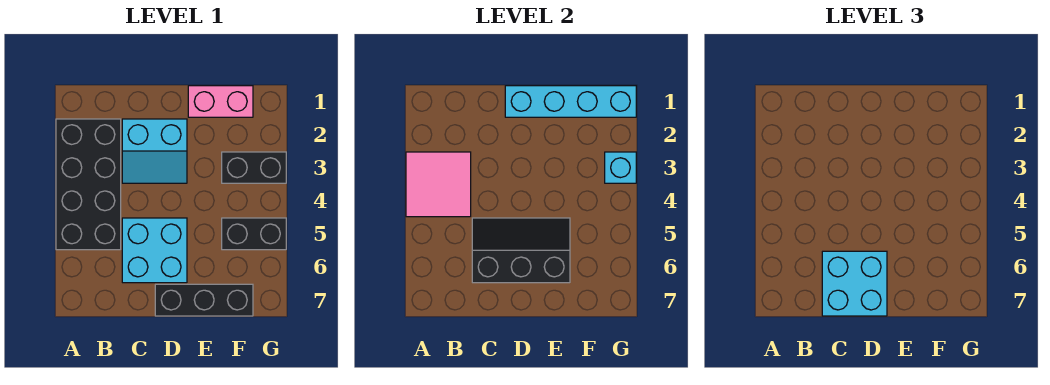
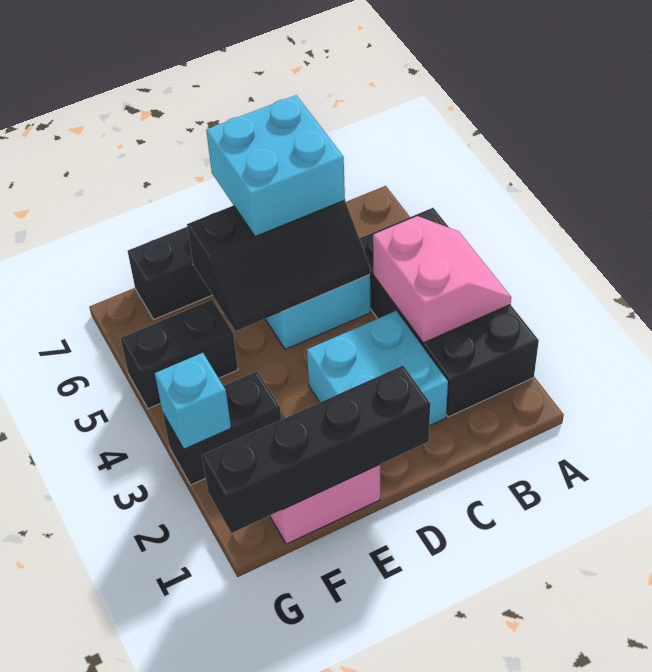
pink tile A3:B4 level 2 -> pink slope A3:B4 level 2 top B
cyan slope C2:D3 level 1 top 2 -> cyan brick C2:D3 level 1
cyan brick D1:G1 level 2 -> black brick D1:G1 level 2

